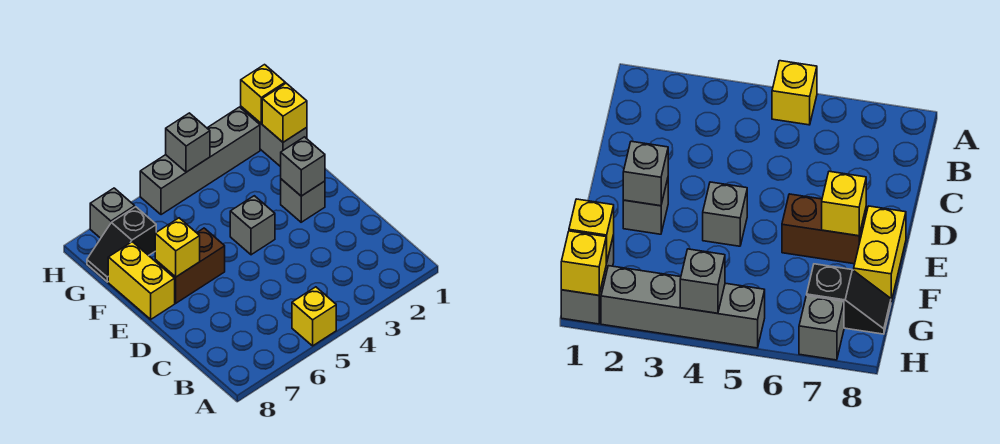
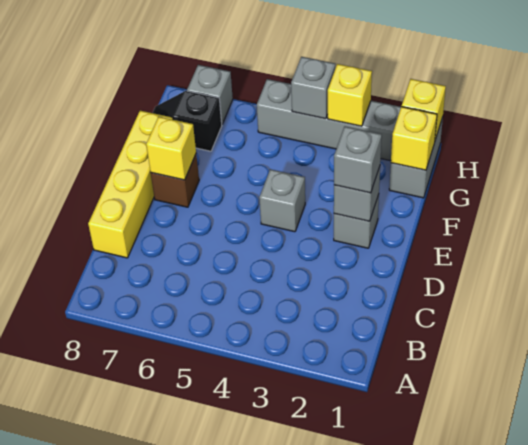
yellow brick A5 level 1 -> yellow brick H3 level 2
none -> grey brick E2 level 3
brown brick E6:E7 level 1 -> brown brick E7 level 1
yellow brick E8:F8 level 1 -> yellow brick C8:F8 level 1

